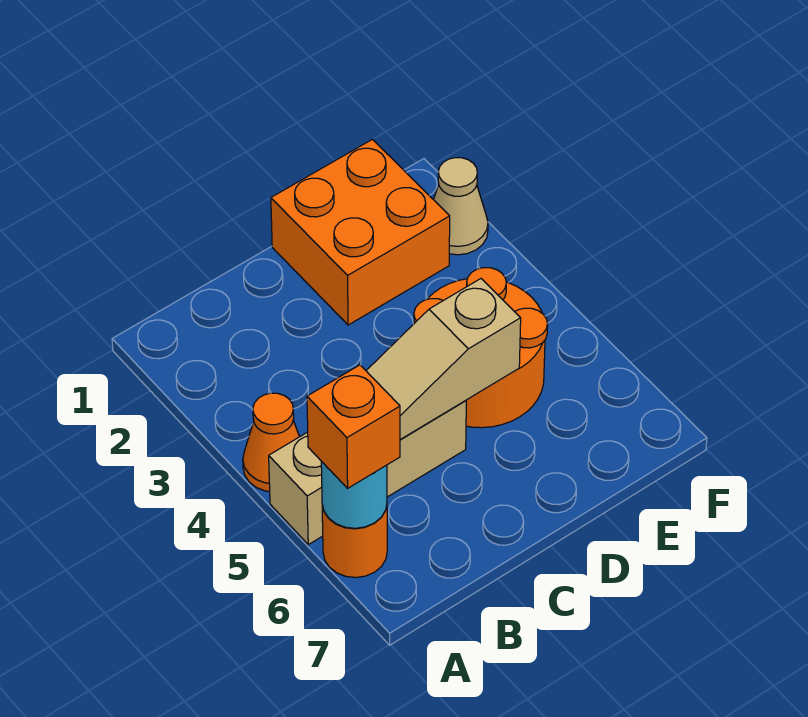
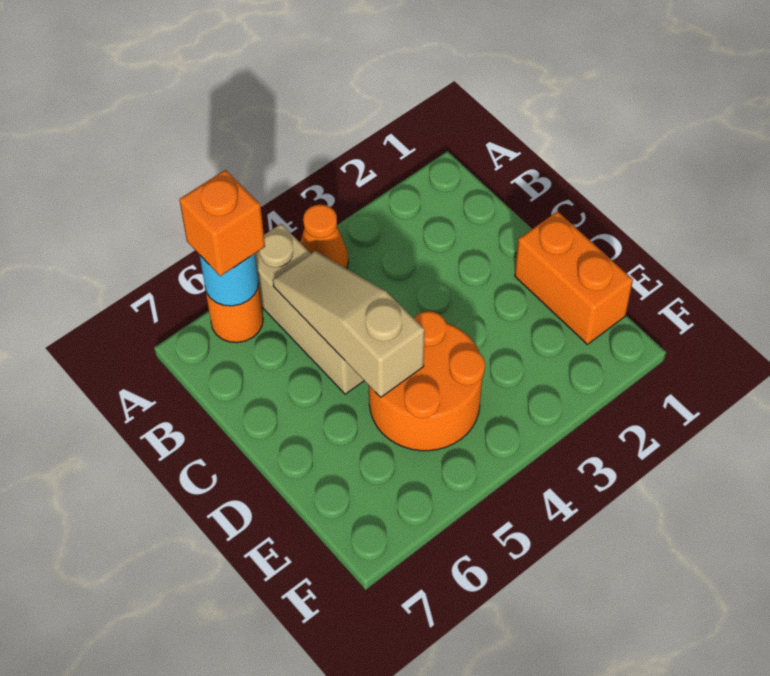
orange brick D1:E2 level 1 -> orange brick D1:E1 level 1
tan cone F2 level 1 -> none

